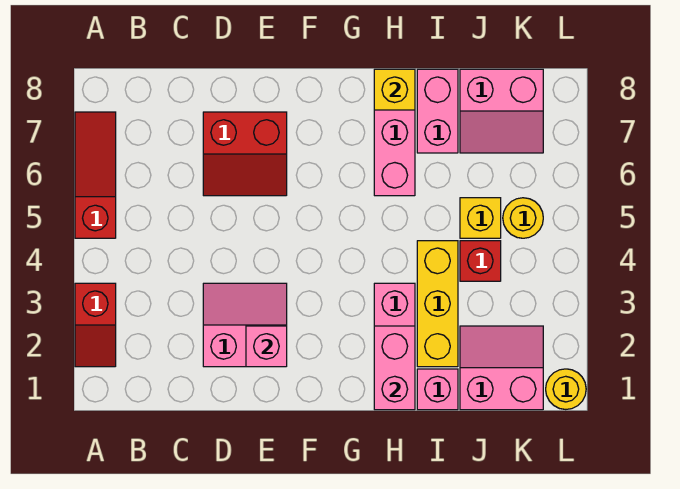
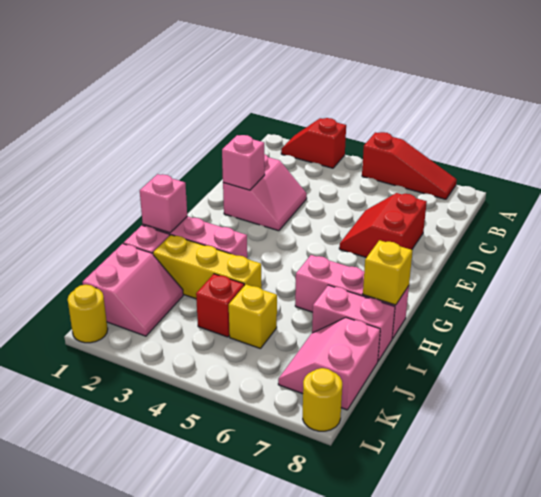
pink brick H1:H2 level 2 -> pink brick H1 level 2
yellow round brick K5 level 1 -> yellow round brick L8 level 1

